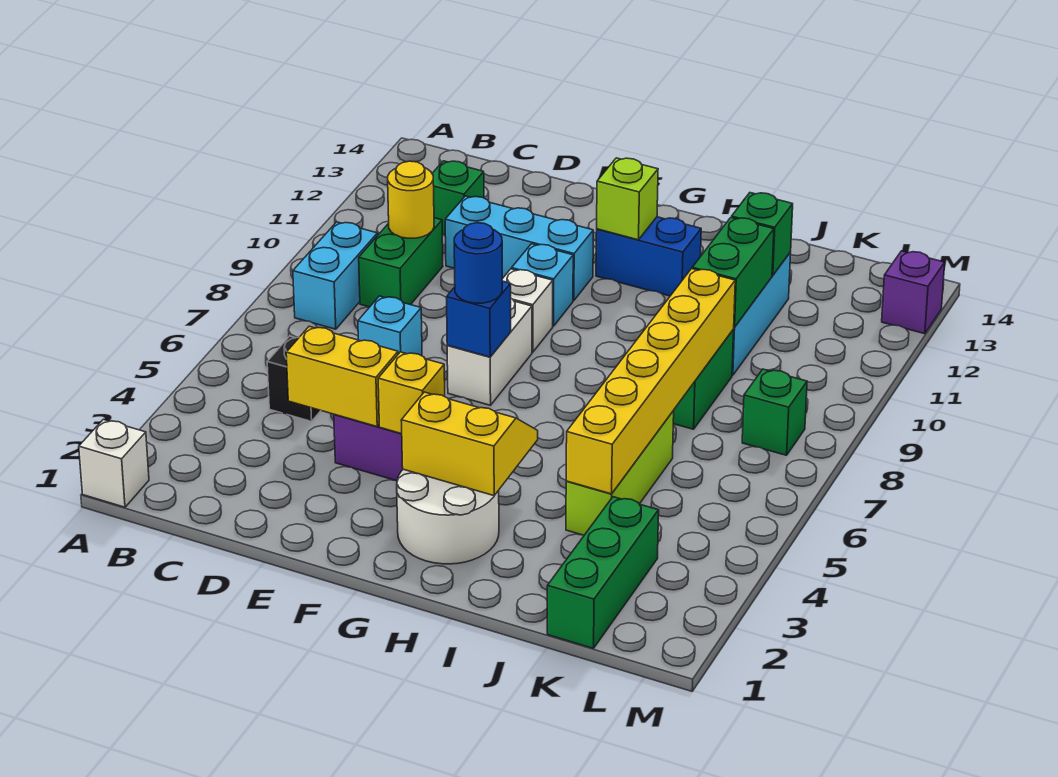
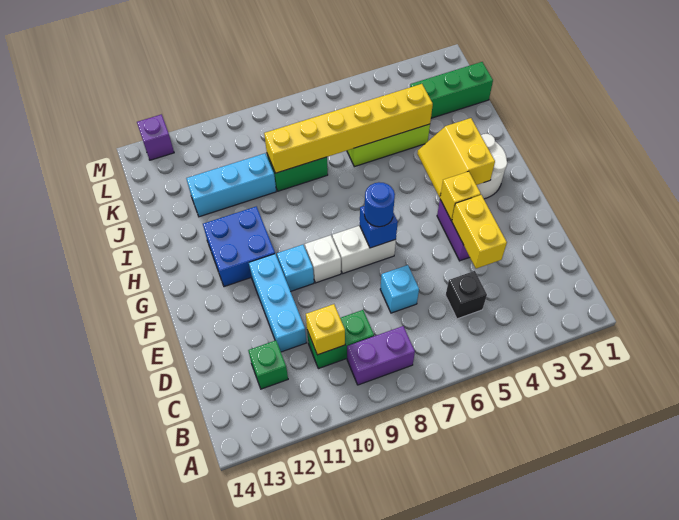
white brick A1 level 1 -> none
cyan brick B8:B9 level 1 -> purple brick B8:B9 level 1
yellow round brick C10 level 2 -> yellow brick C10 level 2
blue brick G12:H12 level 1 -> blue brick G11:H12 level 1
lime brick G12 level 2 -> none
green brick J10:J11 level 2 -> none
green brick J12 level 2 -> none
green brick L8 level 1 -> none

